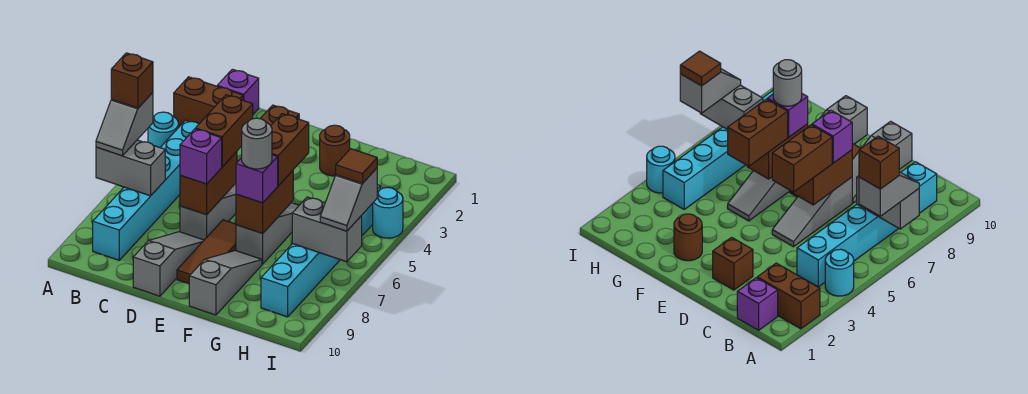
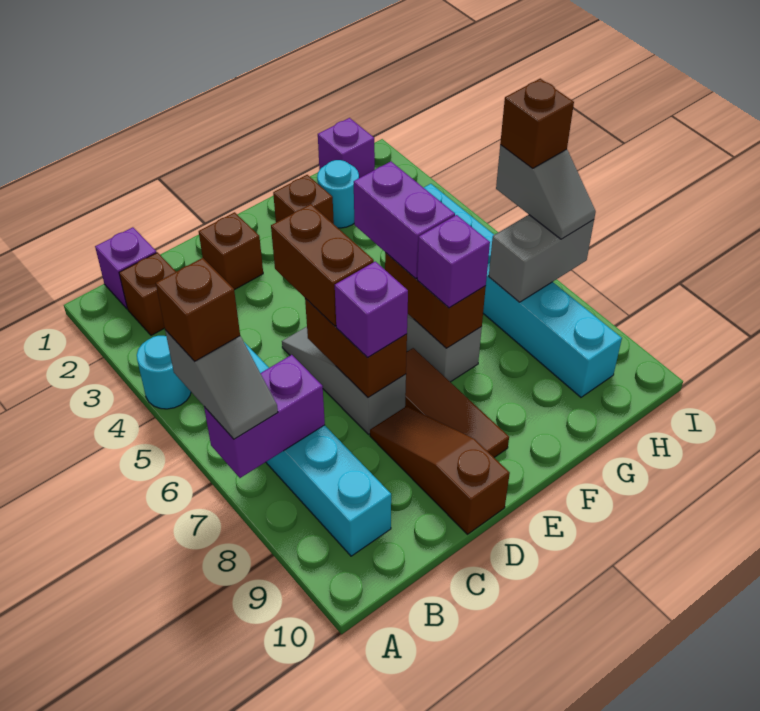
brown brick A2:B2 level 1 -> brown brick B2 level 1
grey brick A7:B7 level 2 -> purple brick A7:B7 level 2
grey slope D8:D10 level 1 top 10 -> brown slope D8:D10 level 1 top 10
brown round brick F2 level 1 -> brown brick F2 level 1
brown brick F5:F6 level 3 -> purple brick F5:F6 level 3
grey round brick F7 level 4 -> none
grey slope F8:F10 level 1 top 10 -> none
none -> purple brick H1 level 1
cyan round brick I4 level 1 -> cyan round brick G2 level 1
brown tile I6 level 4 -> brown brick I6 level 4

